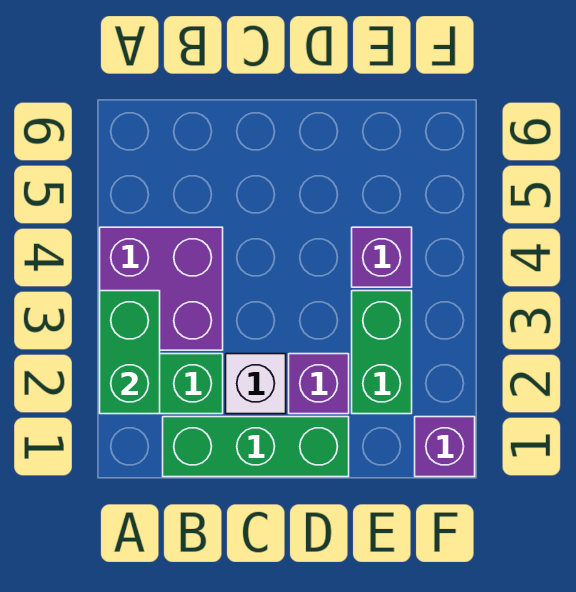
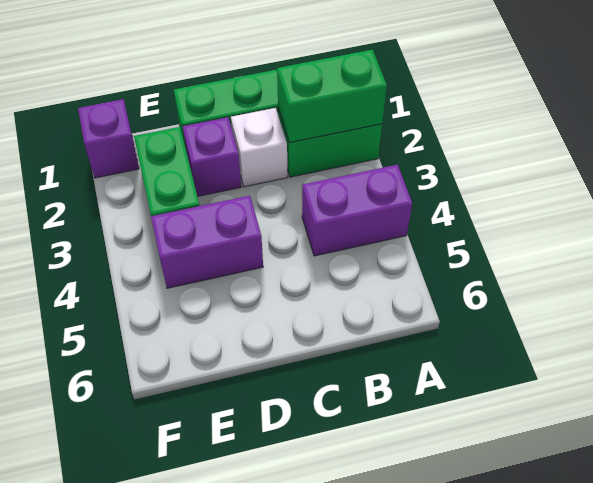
green brick A2:A3 level 2 -> green brick A2:B2 level 2
purple brick A3:B4 level 1 -> purple brick A4:B4 level 1
purple brick E4 level 1 -> purple brick D4:E4 level 1

